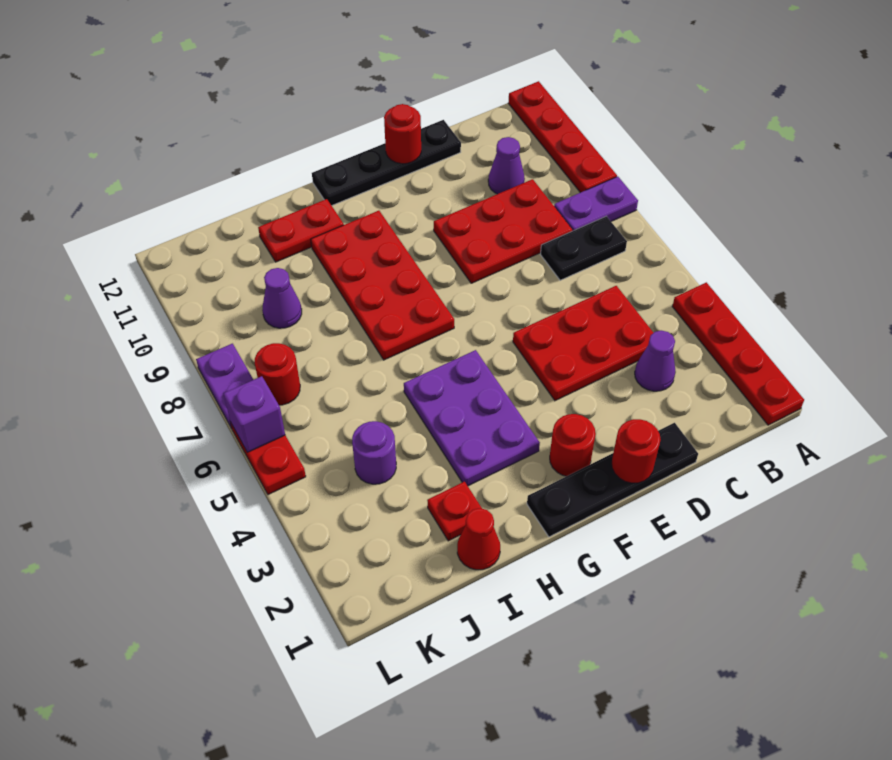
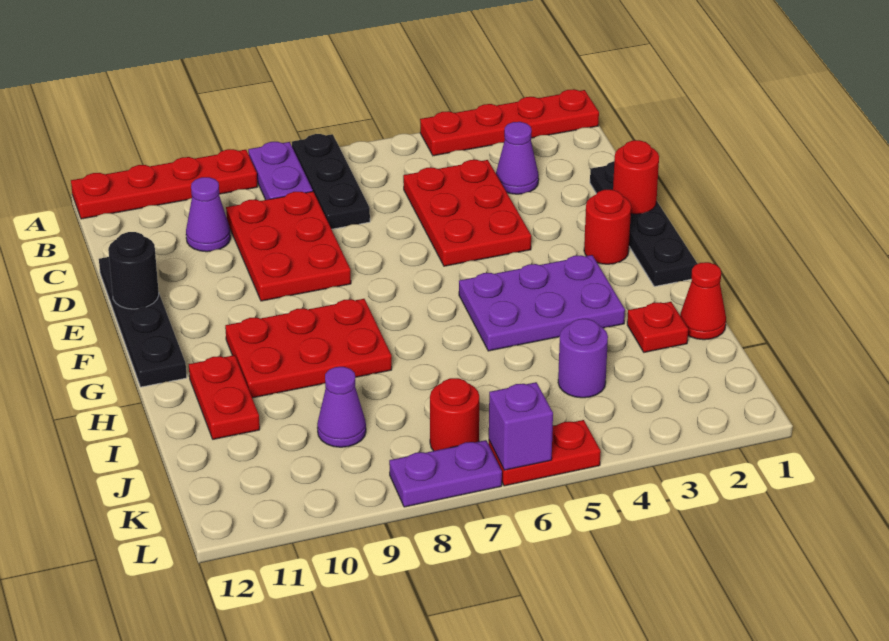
black plate B7:C7 level 1 -> black plate A7:C7 level 1
red round brick E12 level 2 -> black round brick E12 level 2
red plate G7:H10 level 1 -> red plate G8:H10 level 1

